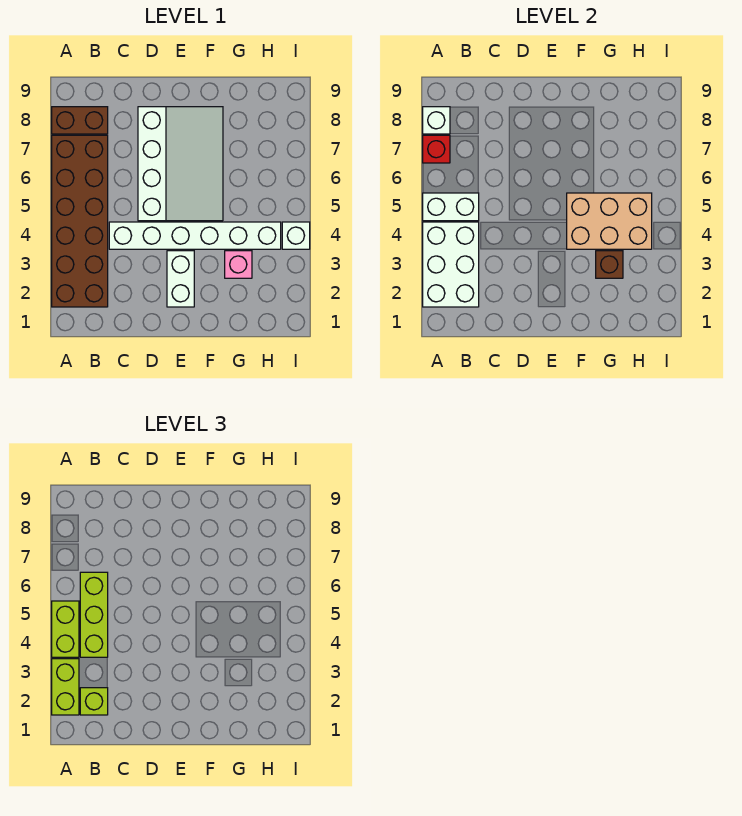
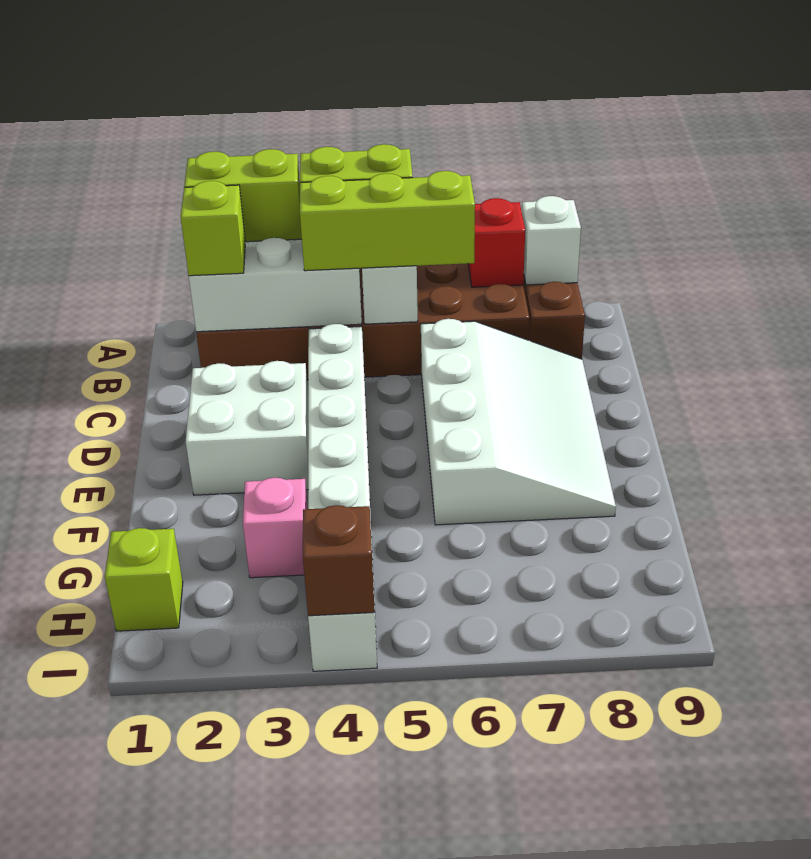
white slope D5:F8 level 1 top D -> white slope C6:F8 level 1 top 6
white brick E2:E3 level 1 -> white brick D2:E3 level 1
tan brick F4:H5 level 2 -> none
brown brick G3 level 2 -> brown brick I4 level 2
none -> lime brick H1 level 1

